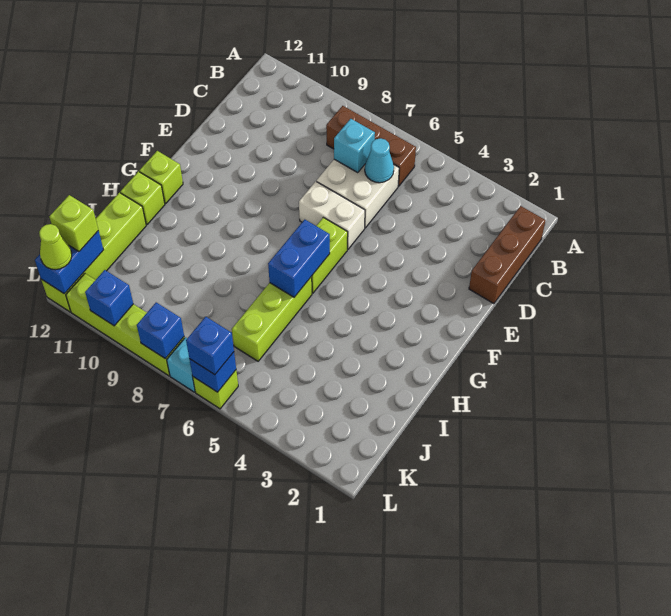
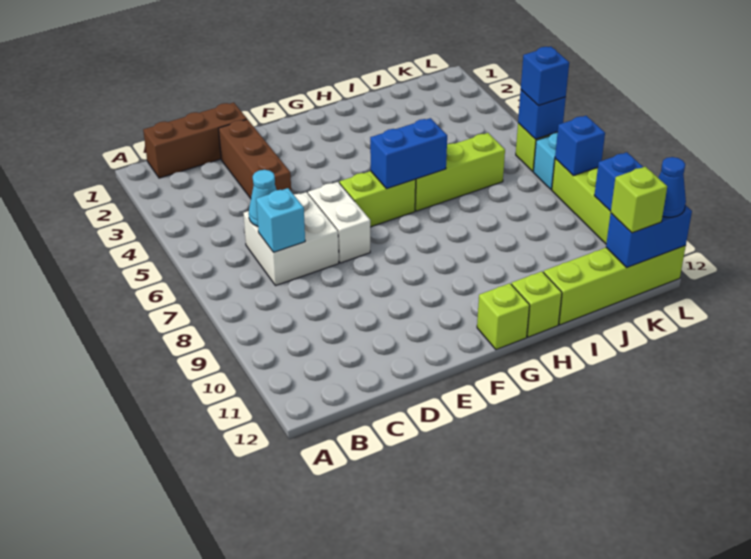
brown brick B6:B8 level 1 -> brown brick D2:D4 level 1
lime cone L12 level 3 -> blue cone L12 level 3

